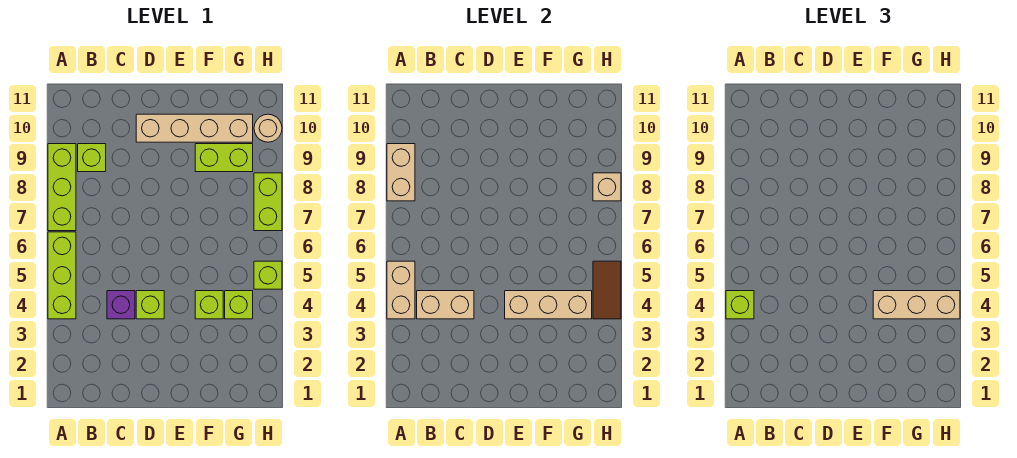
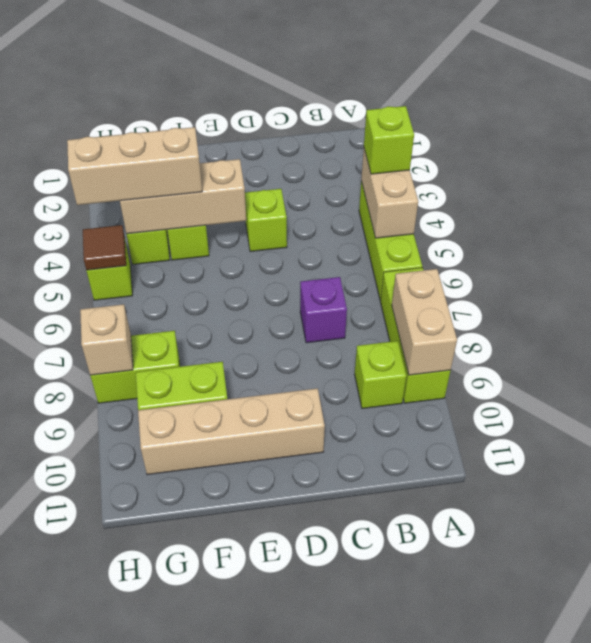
tan brick B4:C4 level 2 -> none
purple brick C4 level 1 -> purple brick C7 level 1
brown tile H4:H5 level 2 -> brown tile H5 level 2
lime brick H7:H8 level 1 -> lime brick G8:H8 level 1
tan round brick H10 level 1 -> none

